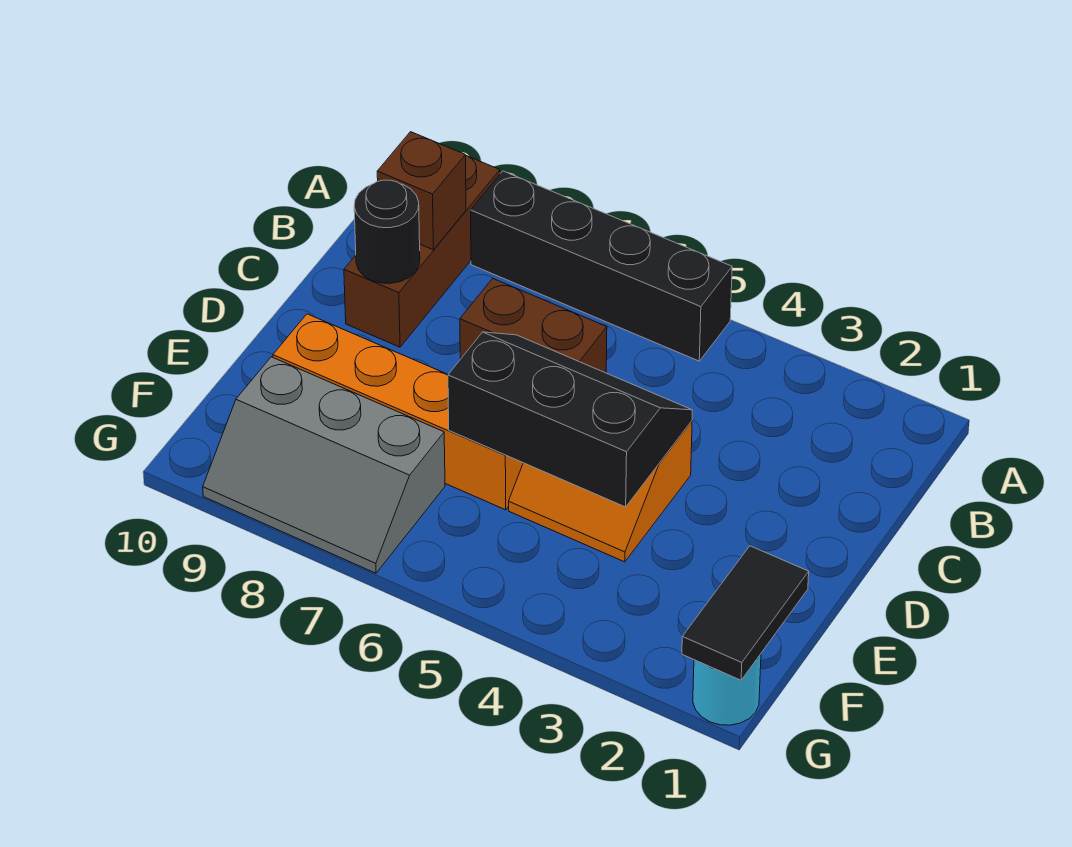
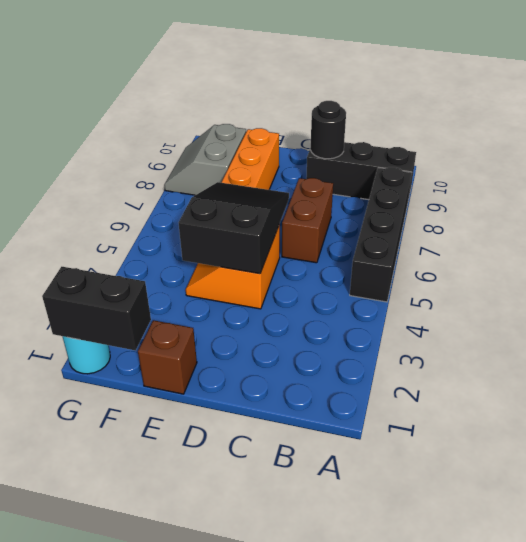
brown brick A9:C9 level 1 -> black brick A9:C9 level 1
brown brick B9 level 2 -> brown brick E1 level 1
black slope D4:E6 level 2 top E -> black slope D4:E6 level 2 top 4
black tile F1:G1 level 2 -> black brick F1:G1 level 2
grey slope F7:G9 level 1 top F -> grey slope F8:G9 level 1 top F

